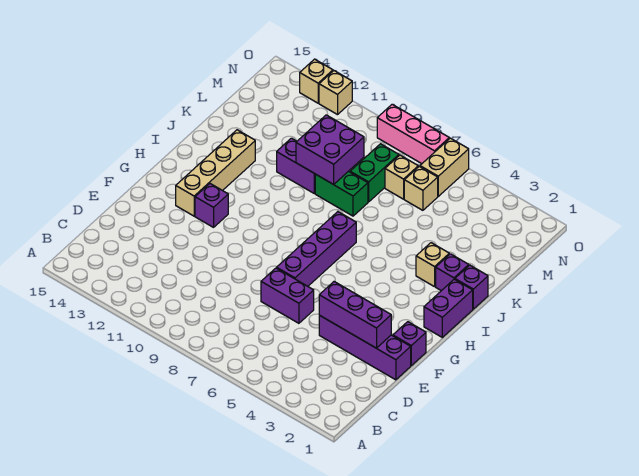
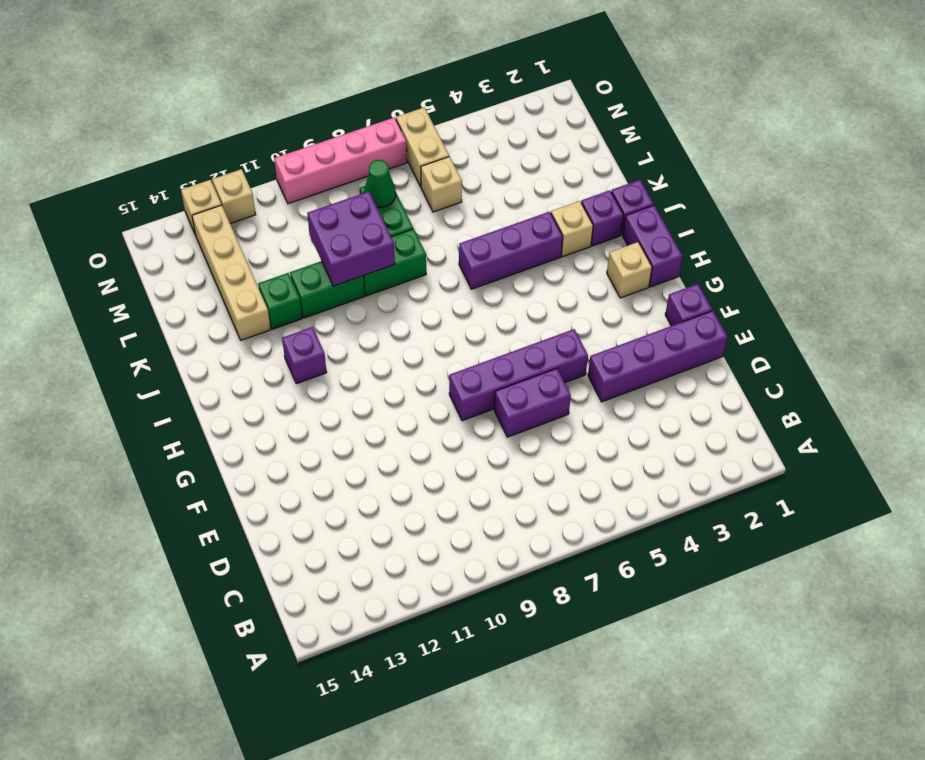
purple brick E2:E4 level 2 -> purple brick J4:J6 level 1
purple brick F7:I7 level 1 -> purple brick F5:F8 level 1
purple brick G12 level 1 -> purple brick I12 level 1
tan brick G13:J13 level 1 -> tan brick K13:N13 level 1
purple brick K10:K11 level 1 -> green brick K10:K11 level 1
none -> green brick K12 level 1
tan brick M7 level 1 -> tan brick H2 level 1
none -> green cone M8 level 2
pink brick O7:O9 level 1 -> pink brick O7:O10 level 1

